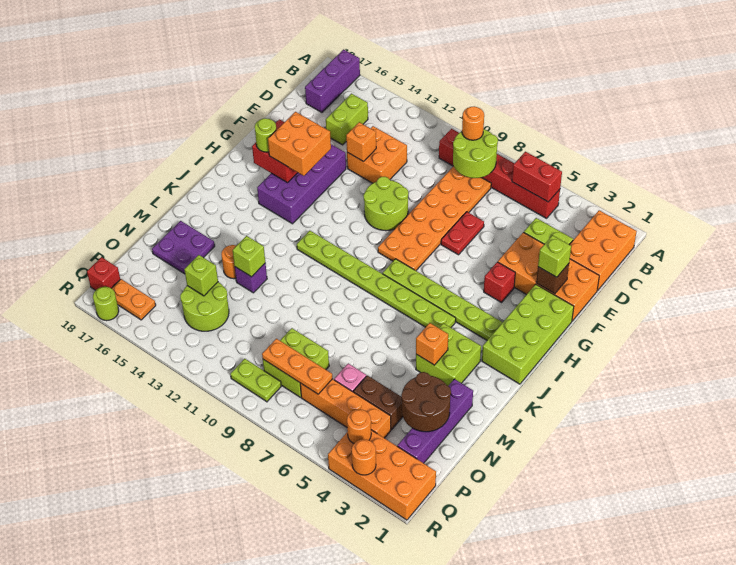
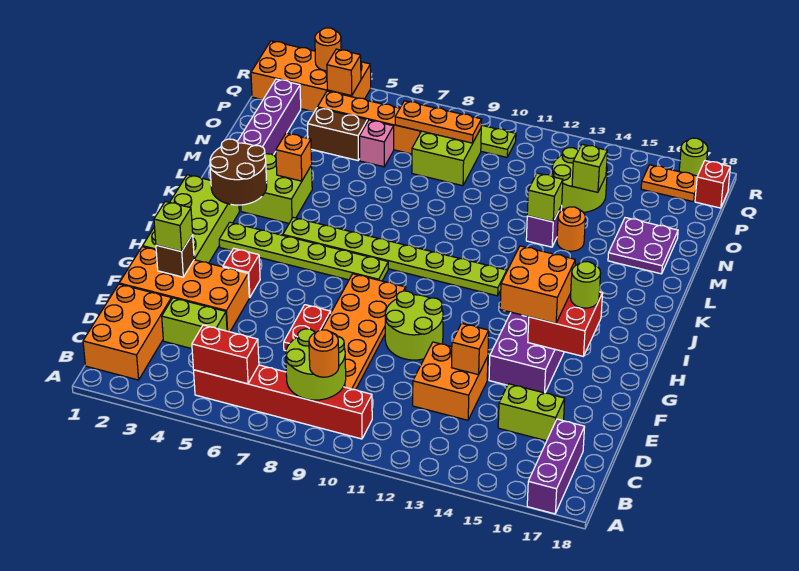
lime brick C15:D15 level 1 -> lime brick D15:D16 level 1
brown round brick N2:O3 level 2 -> brown round brick J2:K3 level 2
orange round brick Q4 level 2 -> orange brick Q4 level 2

